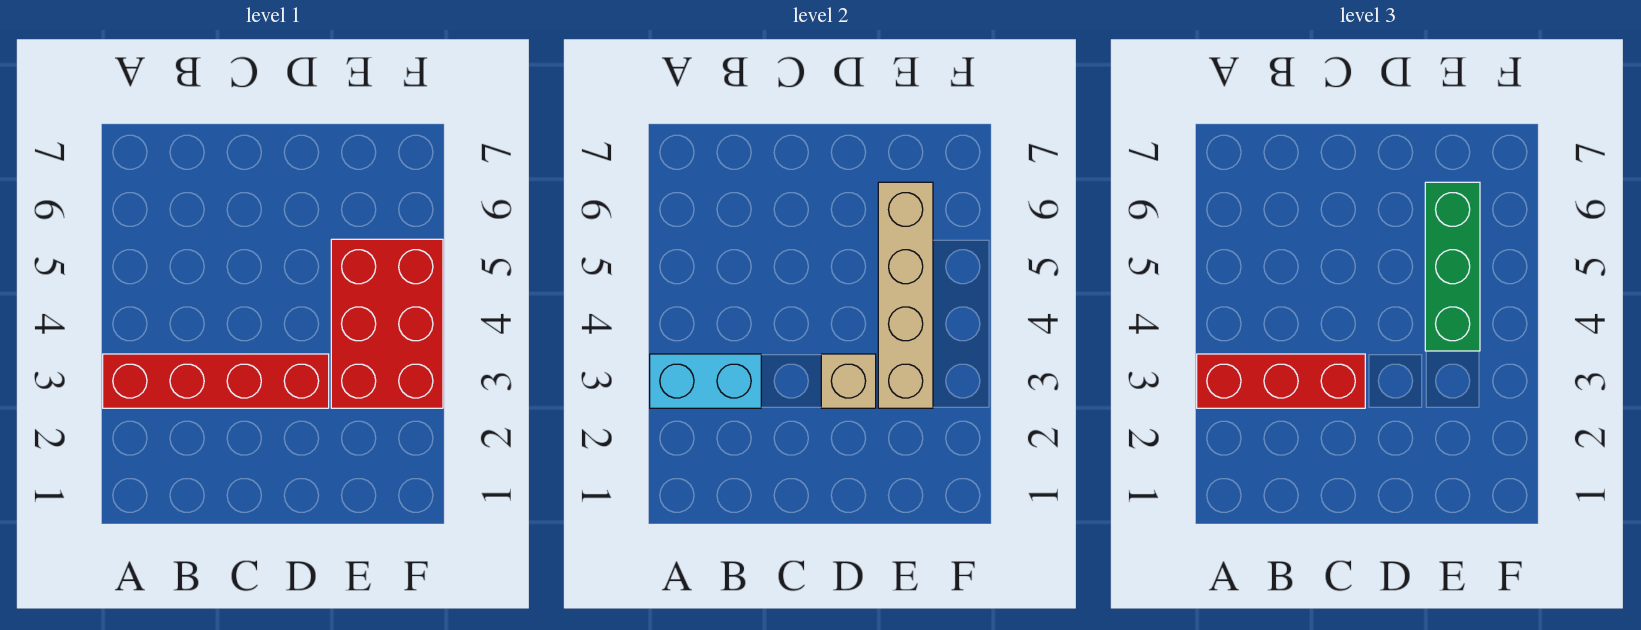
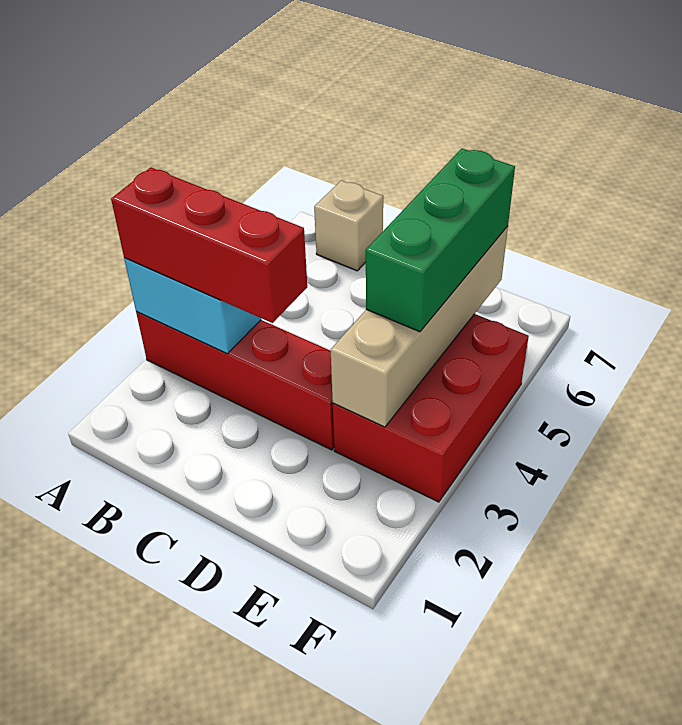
tan brick D3 level 2 -> tan brick B7 level 1

